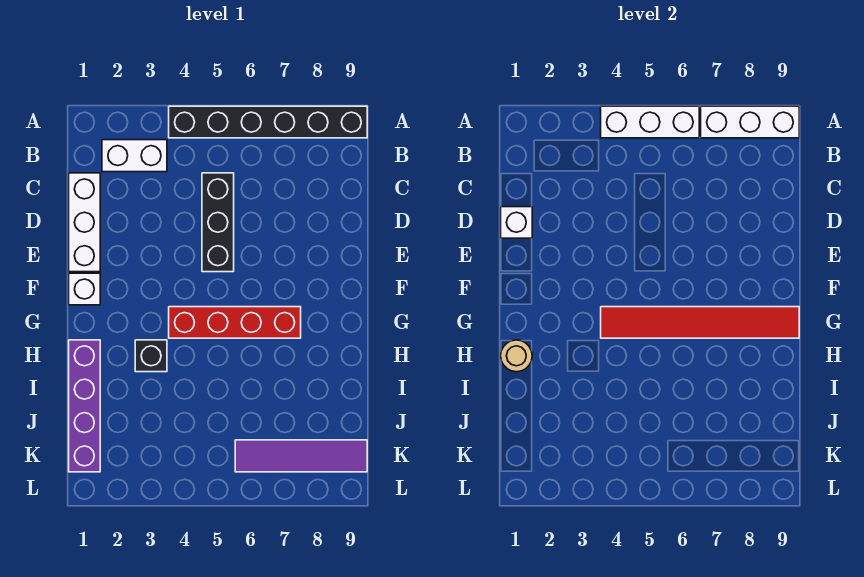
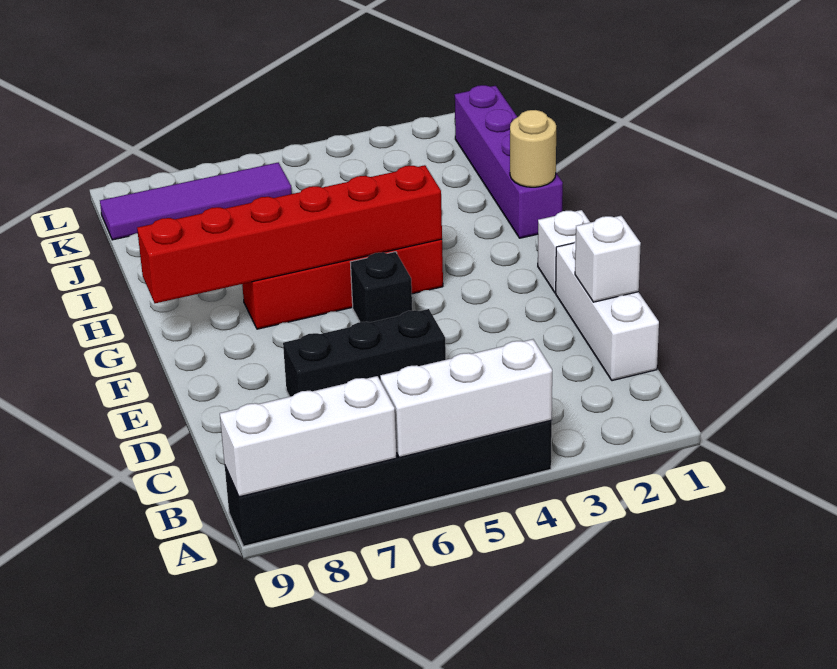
white brick B2:B3 level 1 -> none
black brick C5:E5 level 1 -> black brick D5:D7 level 1
red tile G4:G9 level 2 -> red brick G4:G9 level 2
black brick H3 level 1 -> black brick F5 level 1

